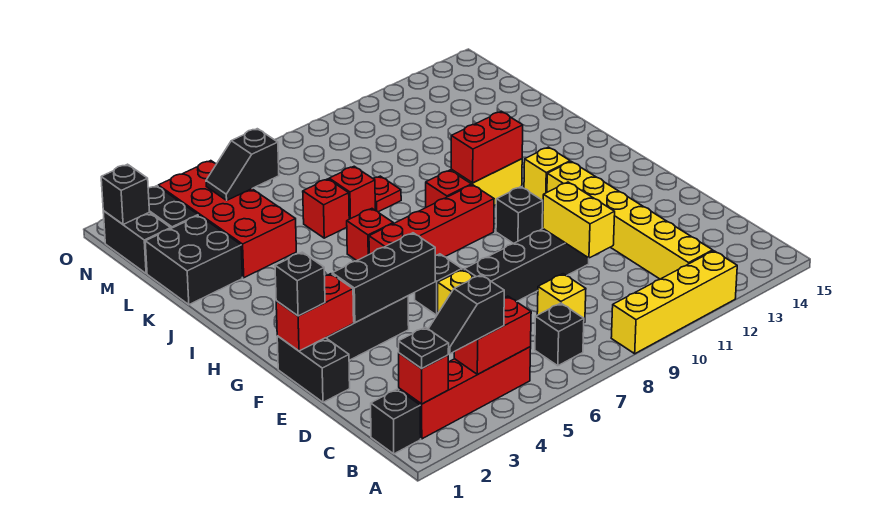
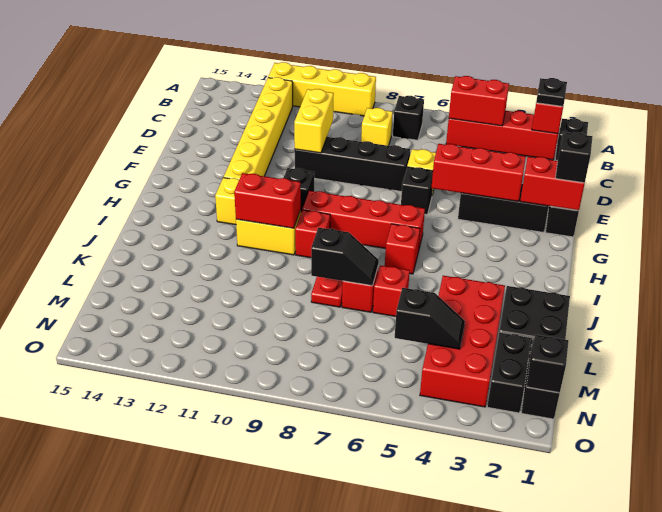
black slope B3:B4 level 3 top 4 -> black slope K7:K8 level 2 top 8
black brick F3:F5 level 2 -> red brick F3:F5 level 2

